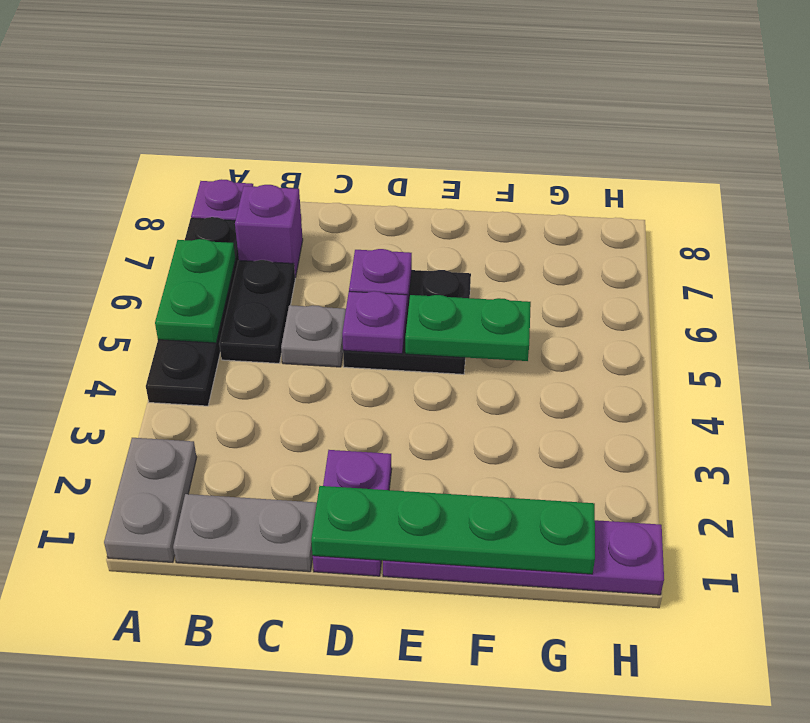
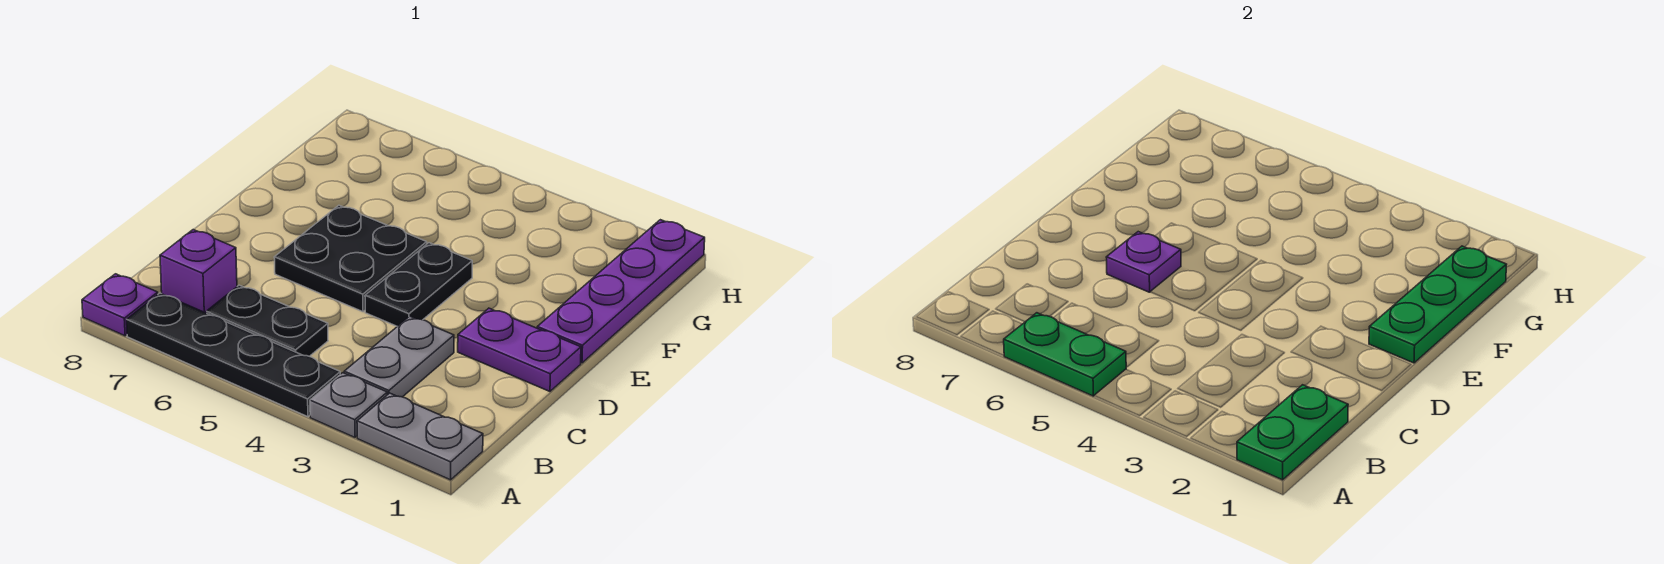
grey plate B1:C1 level 1 -> grey plate B3:C3 level 1
grey plate C5 level 1 -> grey plate A3 level 1
green plate D1:G1 level 2 -> green plate E1:G1 level 2
none -> black plate D4:E4 level 1
purple plate D5 level 2 -> none
green plate E5:F5 level 2 -> green plate A1:B1 level 2

